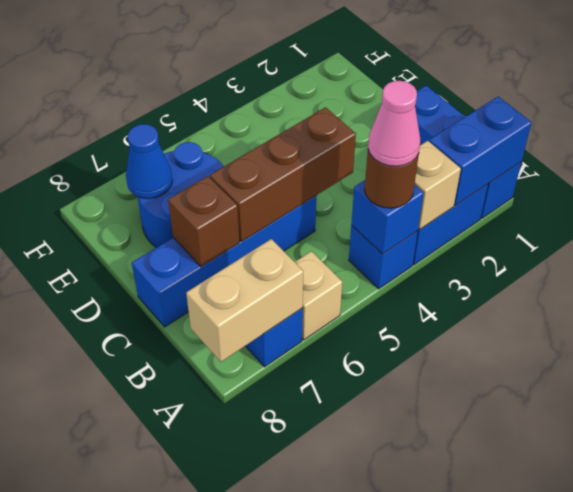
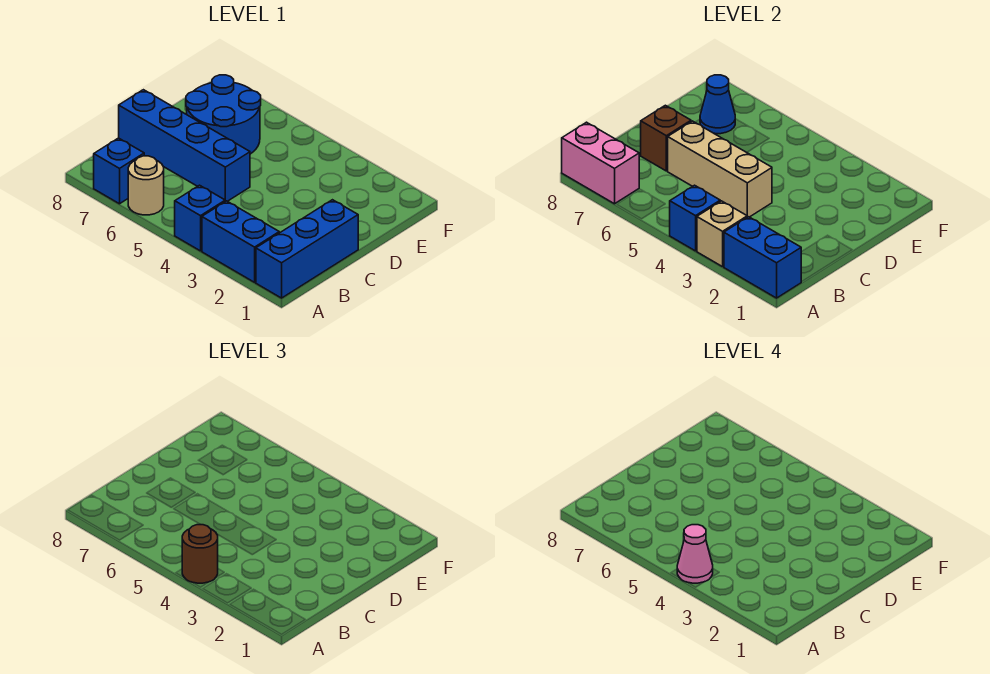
tan brick A6 level 1 -> tan round brick A6 level 1
tan brick A7:A8 level 2 -> pink brick A7:A8 level 2
brown brick C4:C6 level 2 -> tan brick C4:C6 level 2

